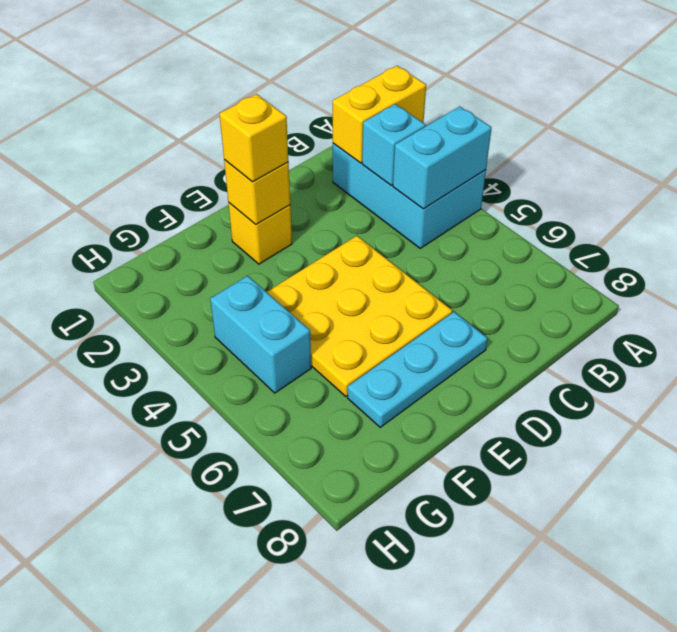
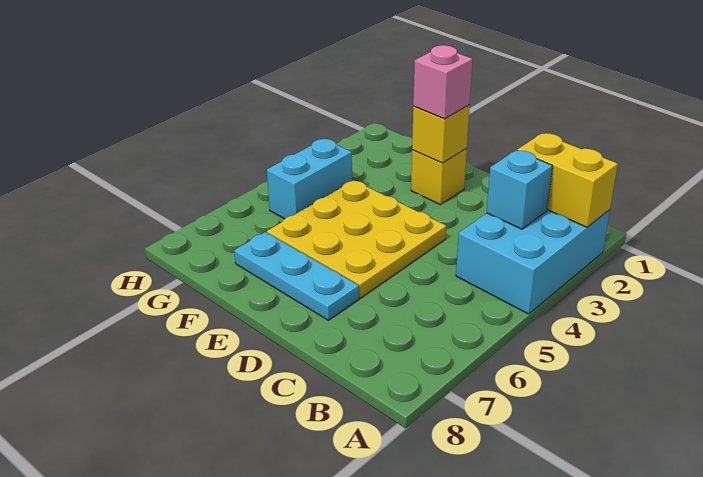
cyan brick A4:B4 level 2 -> none
yellow brick E2 level 3 -> pink brick E2 level 3

